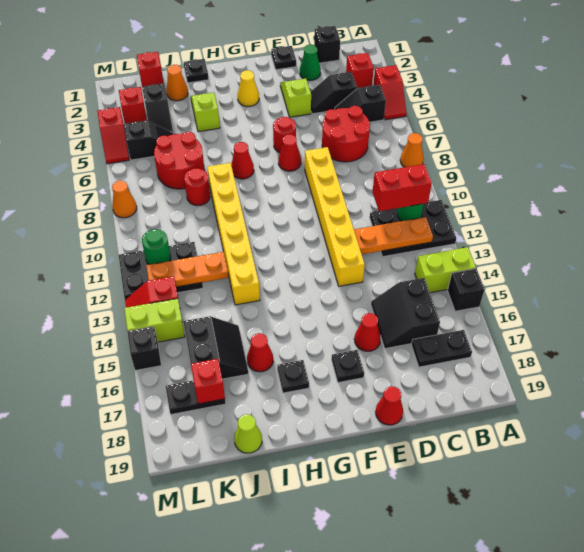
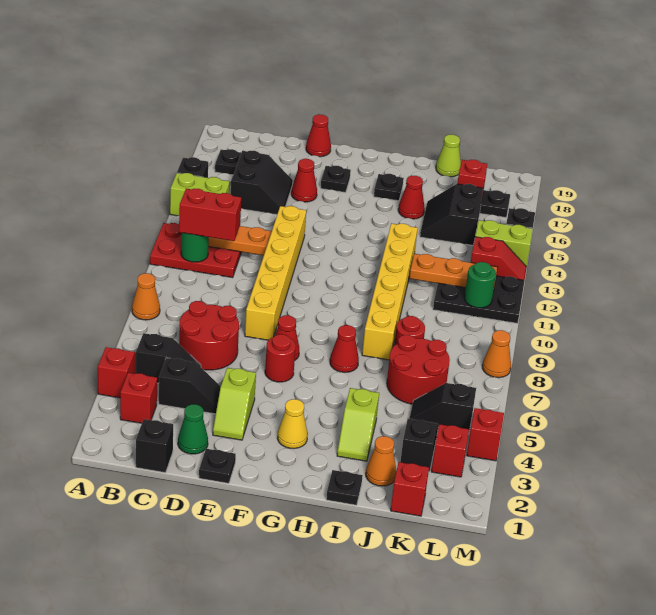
black plate A11:C12 level 1 -> red plate A11:C12 level 1

